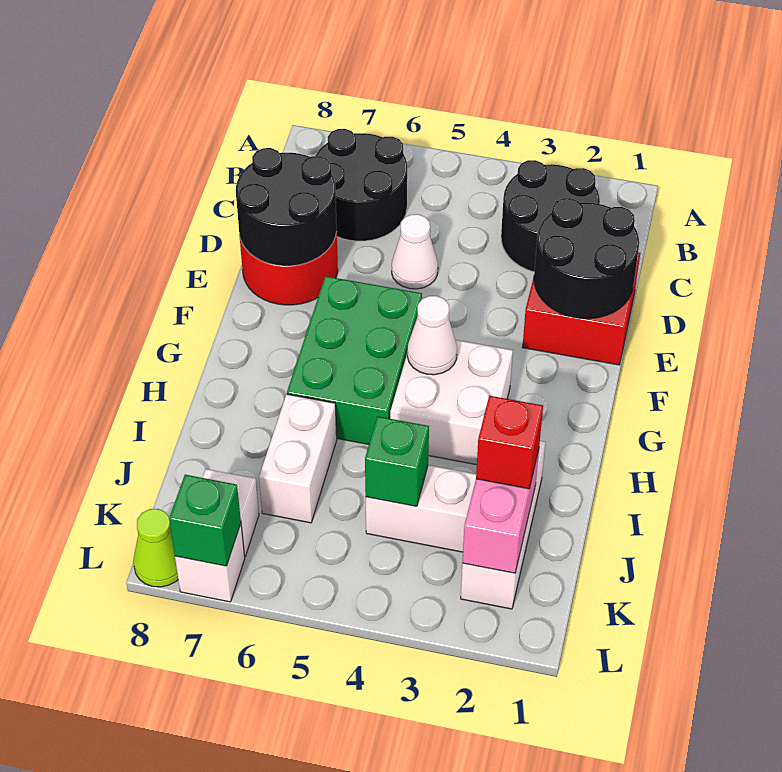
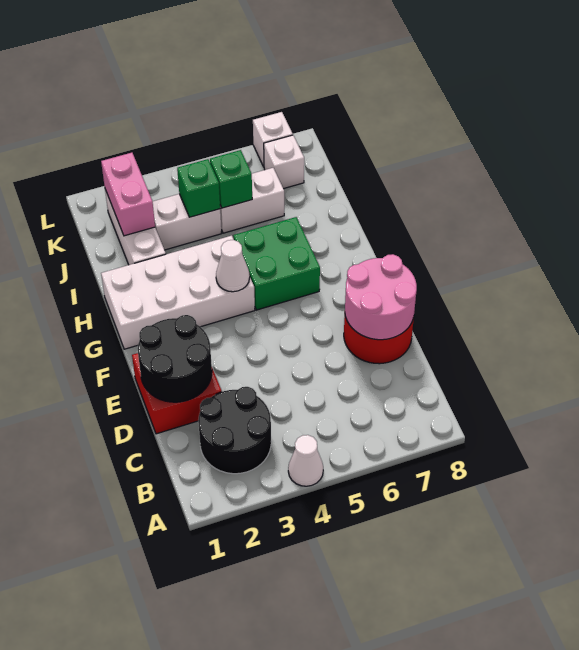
black round brick B6:C7 level 1 -> none
white cone D5 level 1 -> white cone A4 level 1
black round brick D7:E8 level 2 -> pink round brick D7:E8 level 2
green brick F5:H6 level 1 -> green brick G5:H6 level 1
white brick G3:H4 level 1 -> white brick G1:H4 level 1
white brick I6:J6 level 1 -> white brick J5:J6 level 1
red brick J2 level 3 -> none
green brick L7 level 2 -> green brick J5 level 2
lime cone L8 level 1 -> none

